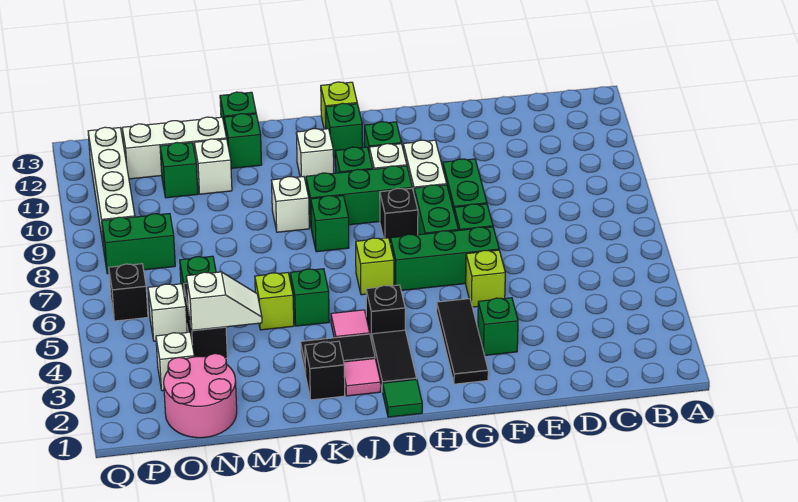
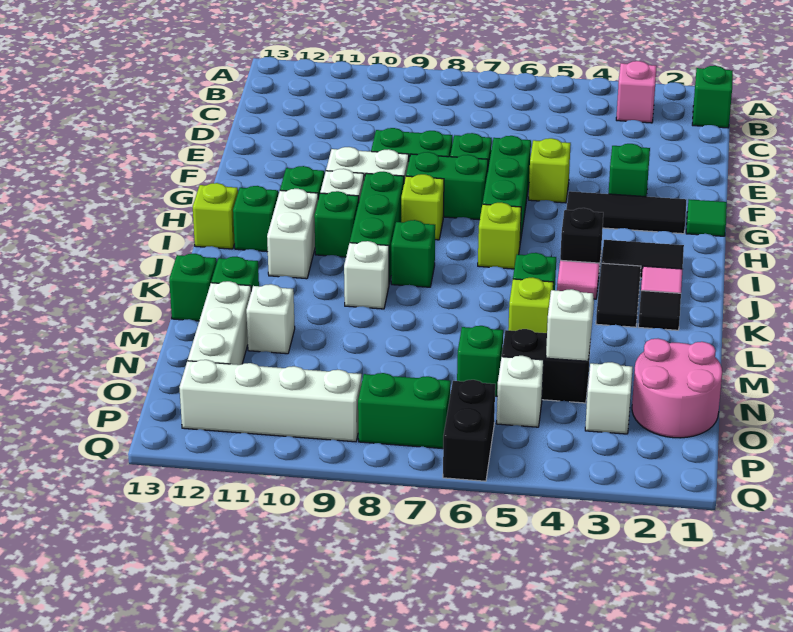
none -> pink brick B3 level 1
black brick H8 level 1 -> lime brick H8 level 1
green tile I1 level 1 -> green tile G1 level 1
white brick J11 level 1 -> white brick I11:J11 level 1
black brick K2 level 1 -> black tile K2 level 1
green brick N11 level 1 -> green brick B1 level 1
green brick O8:P8 level 1 -> green brick P7:P8 level 1
black brick P6 level 1 -> black brick P6:Q6 level 1

